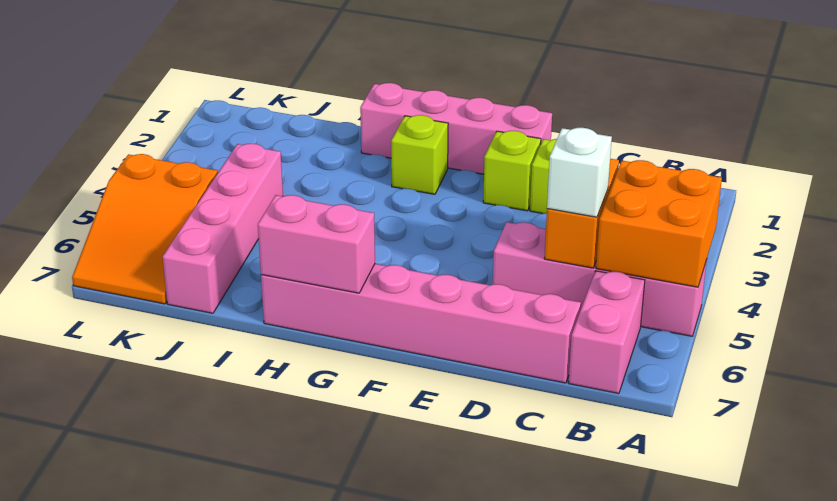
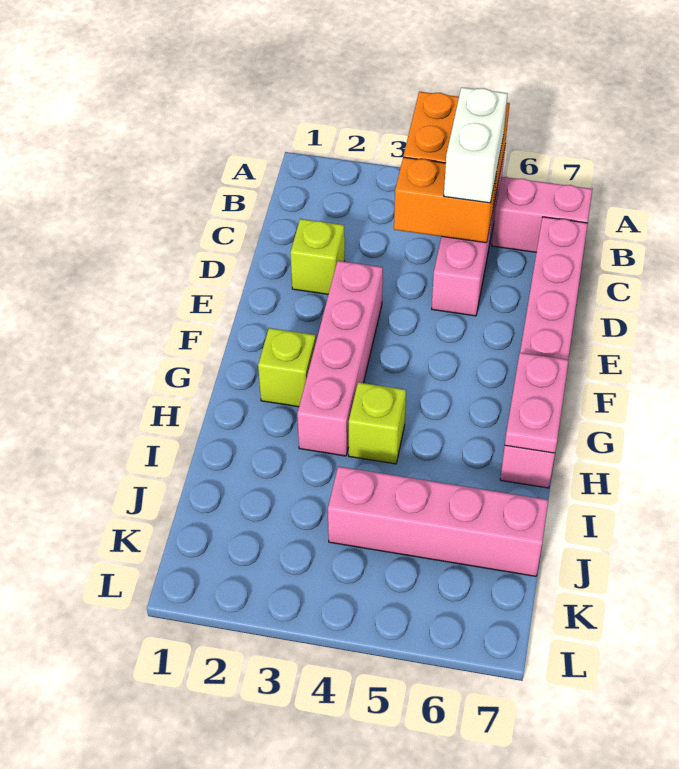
white brick C5 level 3 -> white brick B5:C5 level 3
pink brick E1:H1 level 1 -> pink brick E3:H3 level 1
lime brick E2 level 1 -> lime brick H4 level 1
pink brick G7:H7 level 2 -> pink plate G7:H7 level 2
orange slope K5:L7 level 1 top 5 -> none

